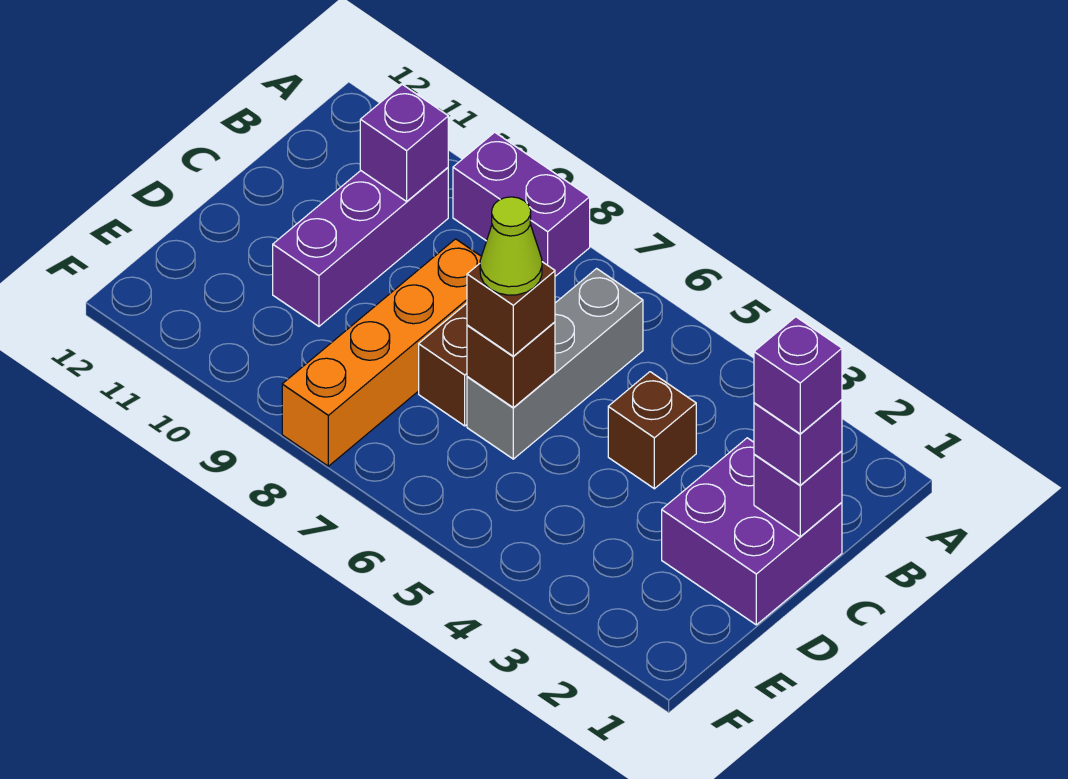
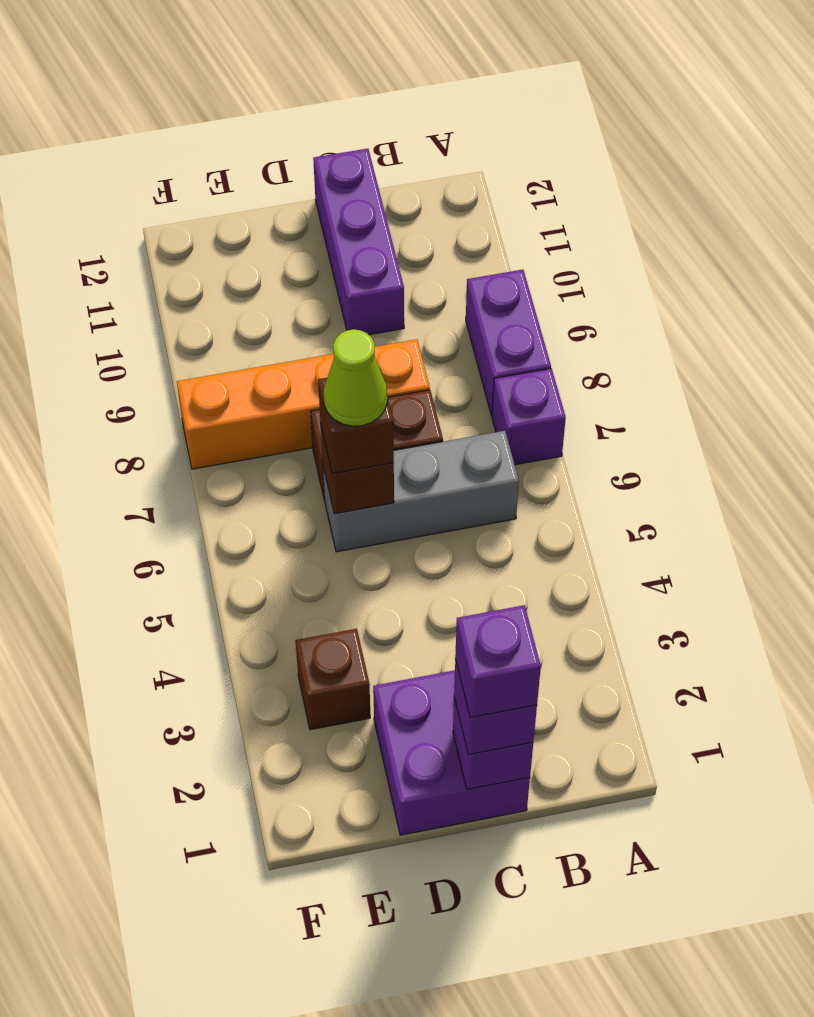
purple brick B10:D10 level 1 -> purple brick C10:C12 level 1
purple brick B10 level 2 -> purple brick A7 level 1
brown brick C4 level 1 -> brown brick E3 level 1

